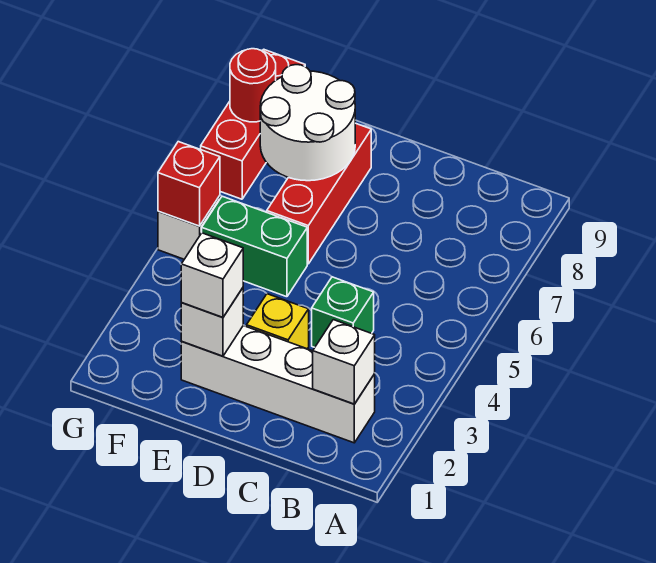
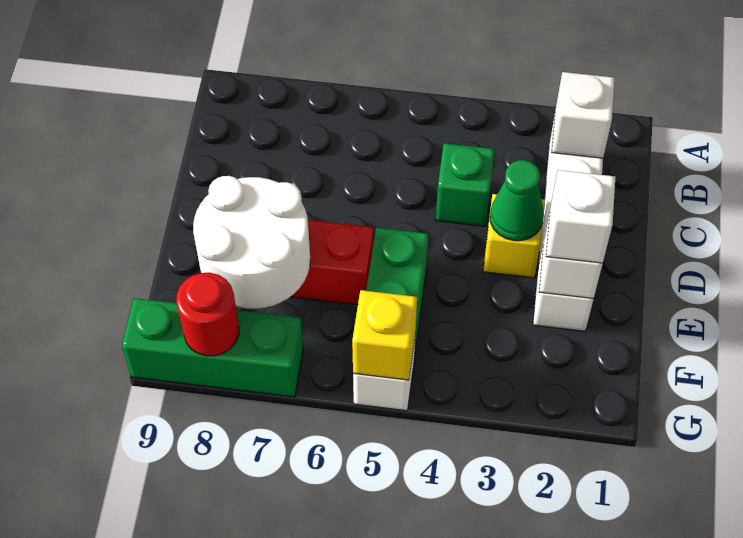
none -> green cone D3 level 2
red brick G5 level 2 -> yellow brick G5 level 2
red brick G7:G9 level 1 -> green brick G7:G9 level 1

